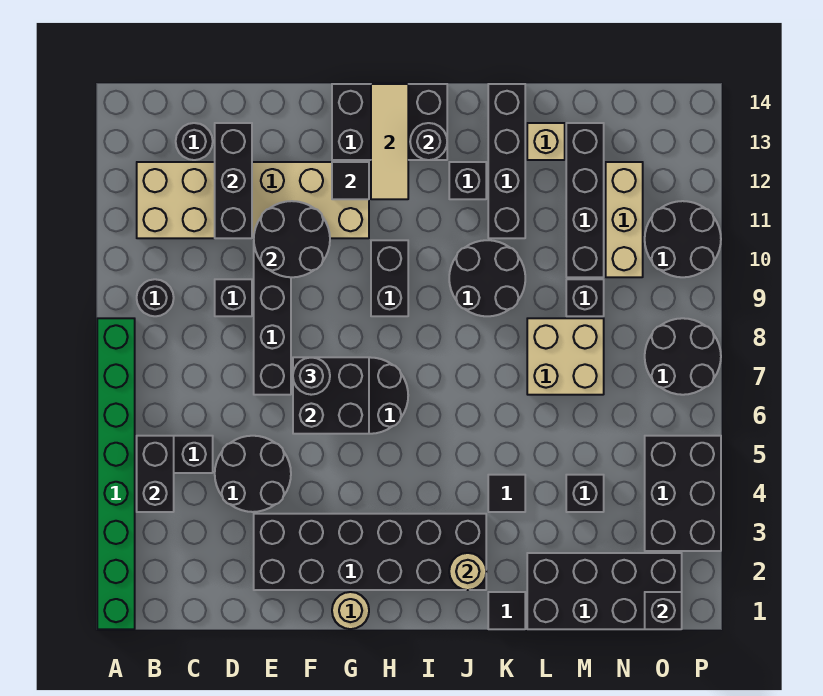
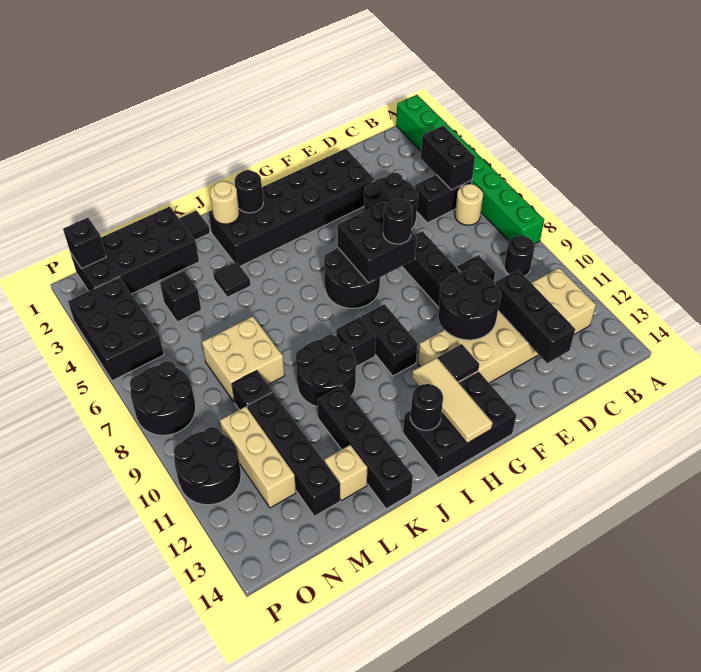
black round brick C13 level 1 -> black round brick I2 level 2
tan round brick G1 level 1 -> tan round brick B6 level 1
black brick J12 level 1 -> black brick I9 level 1

